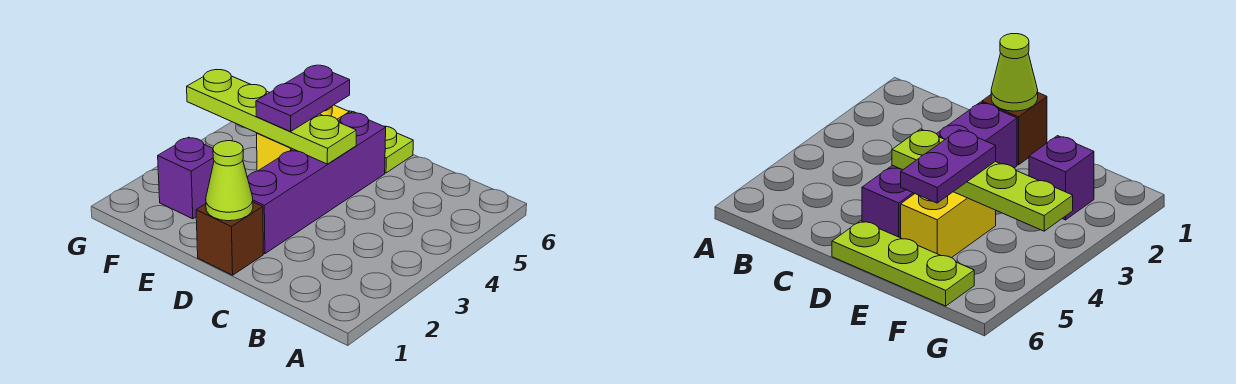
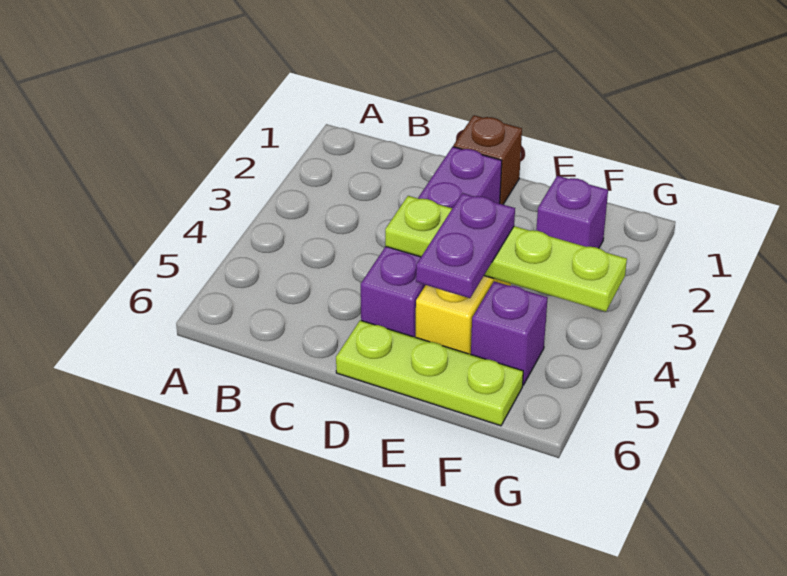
lime cone D1 level 2 -> none
none -> purple brick F5 level 1

